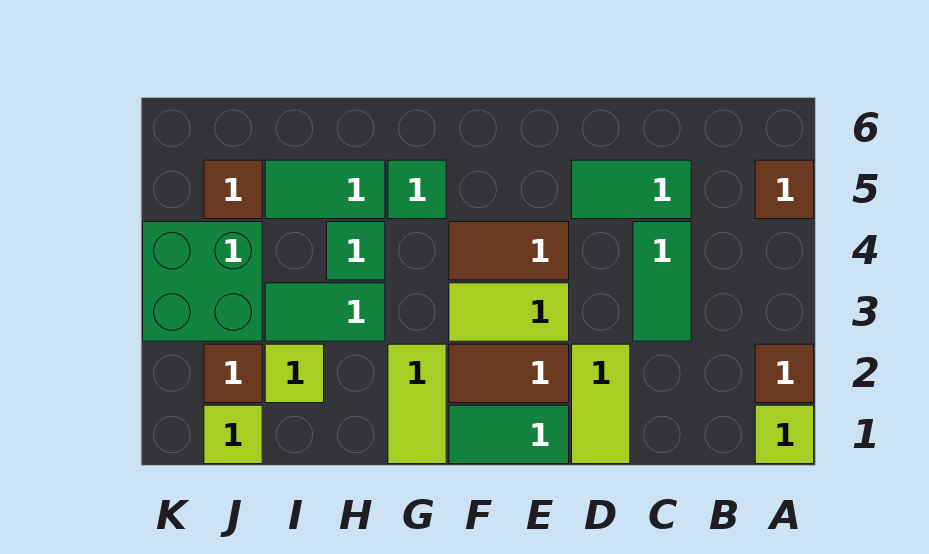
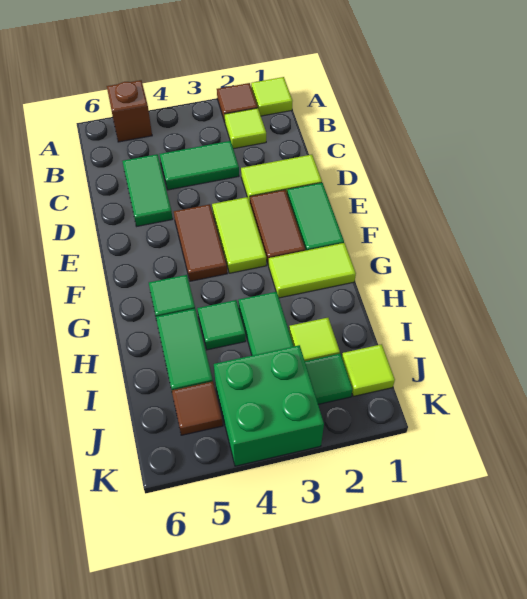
brown tile A5 level 1 -> brown brick A5 level 1
none -> lime tile B2 level 1
brown tile J2 level 1 -> green tile J2 level 1

